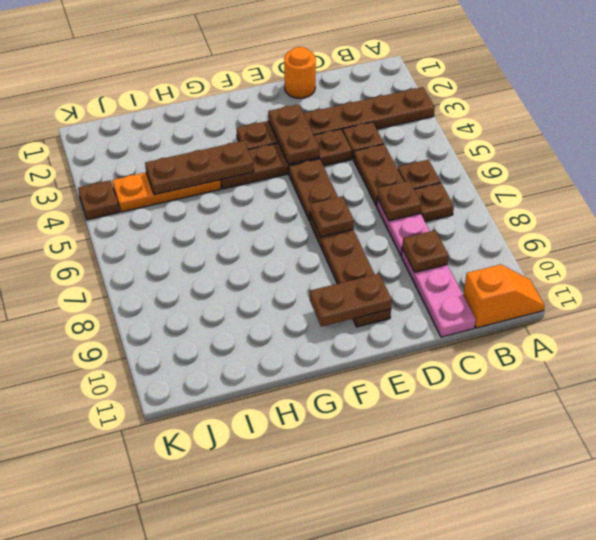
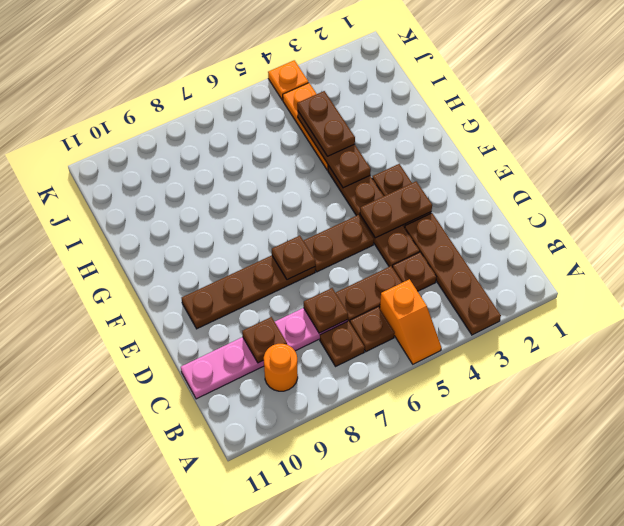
orange slope A11:B11 level 1 top B -> orange slope A5:B5 level 1 top B
orange round brick D1 level 1 -> orange round brick B9 level 1
brown plate E10:F10 level 2 -> brown plate H4:I4 level 3
brown plate K4 level 1 -> orange plate K4 level 1

